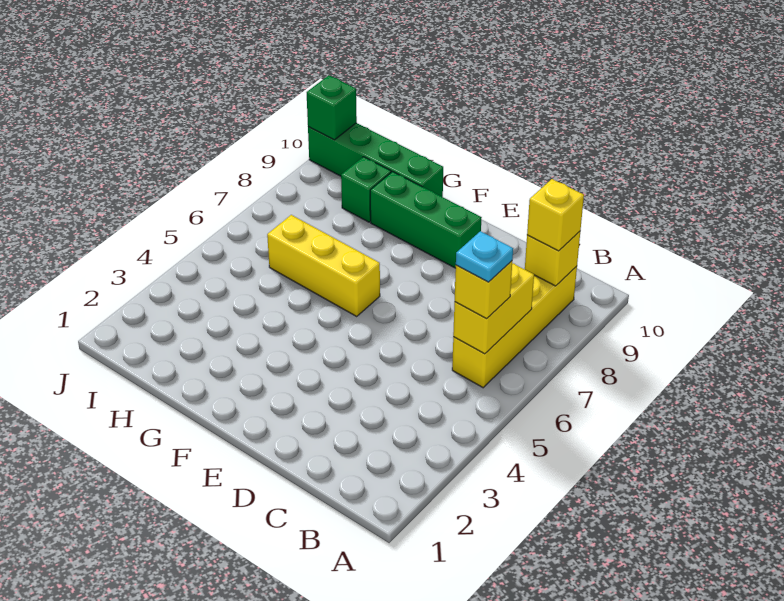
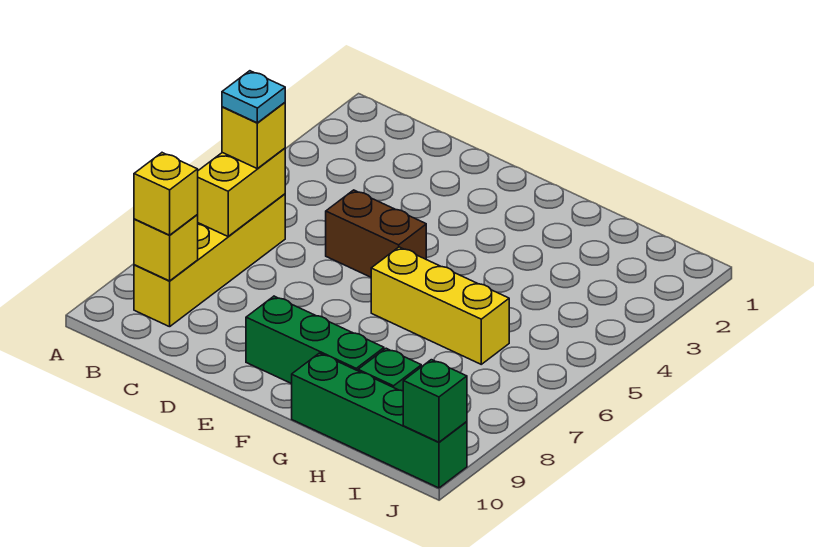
none -> brown brick D5:E5 level 1

